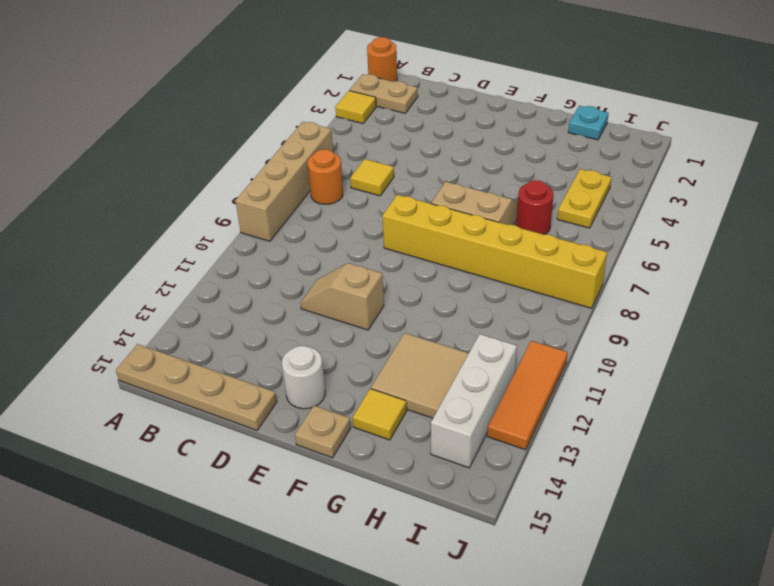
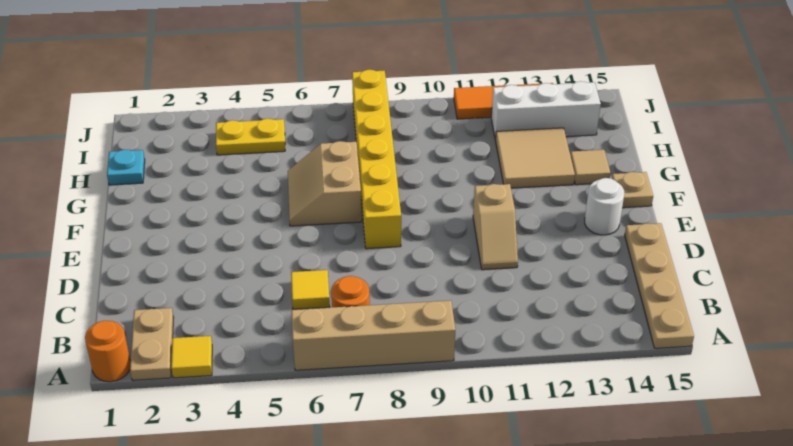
yellow tile G14 level 1 -> tan tile G14 level 1
red round brick H6 level 1 -> none

